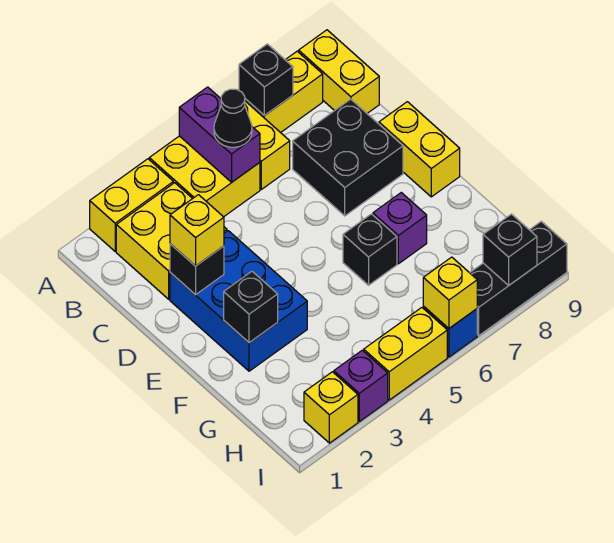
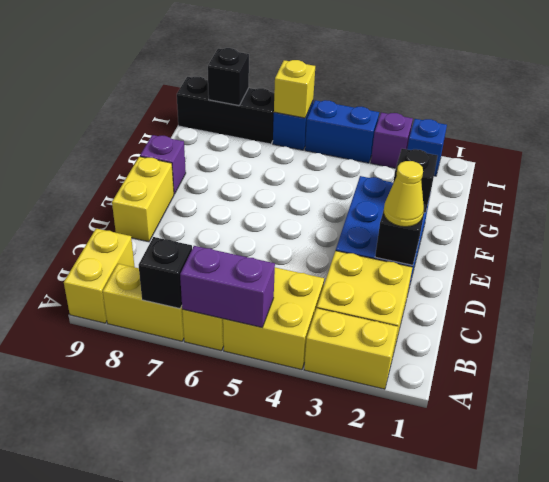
purple brick A5:B5 level 2 -> purple brick A5:A6 level 2
black cone B5 level 3 -> none
black brick C7:D8 level 1 -> none
yellow brick D2 level 3 -> yellow cone D2 level 3
black brick F6 level 1 -> none
purple brick F7 level 1 -> purple brick F9 level 1
yellow brick I2 level 1 -> blue brick I2 level 1
yellow brick I4:I5 level 1 -> blue brick I4:I5 level 1

